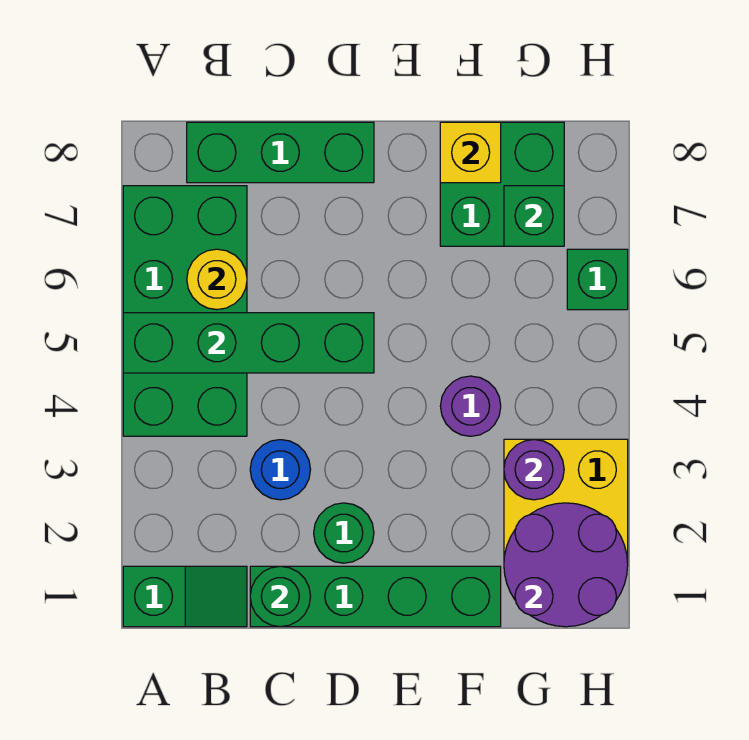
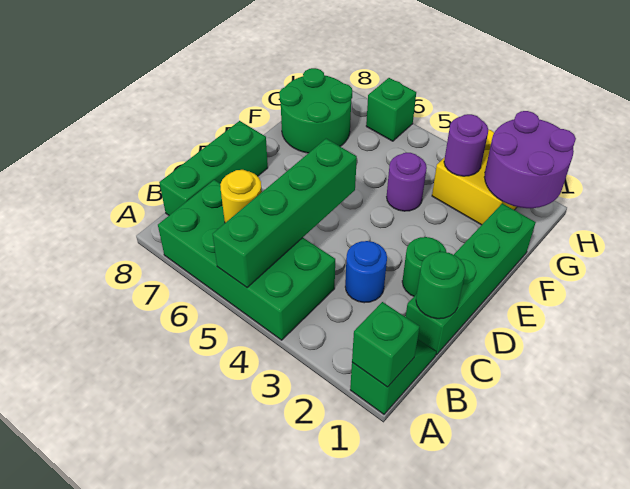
green brick F7:G8 level 1 -> green round brick F7:G8 level 1
yellow brick F8 level 2 -> none
green brick G7 level 2 -> green brick A1 level 2

